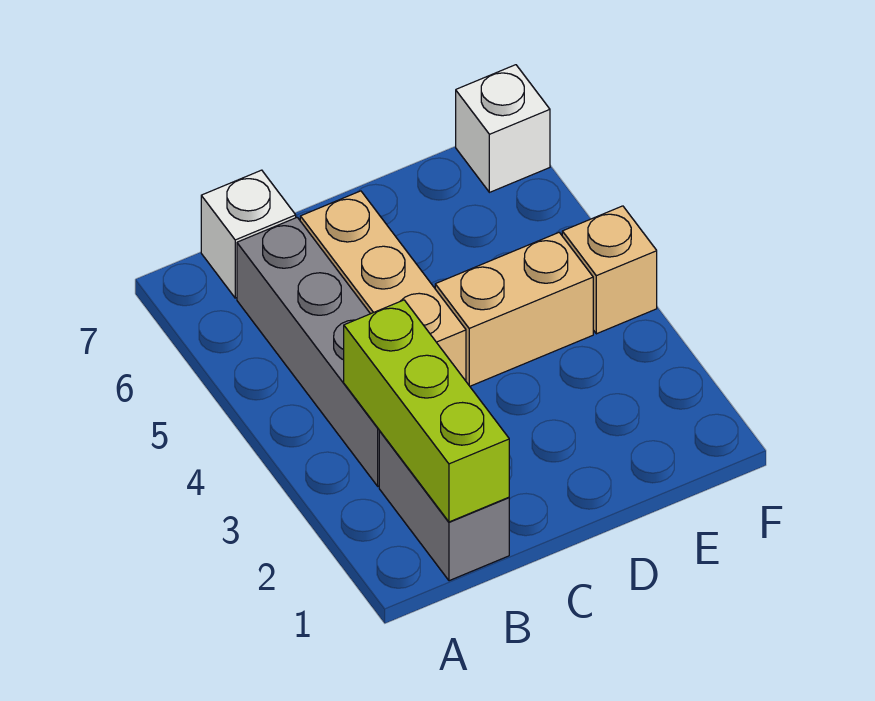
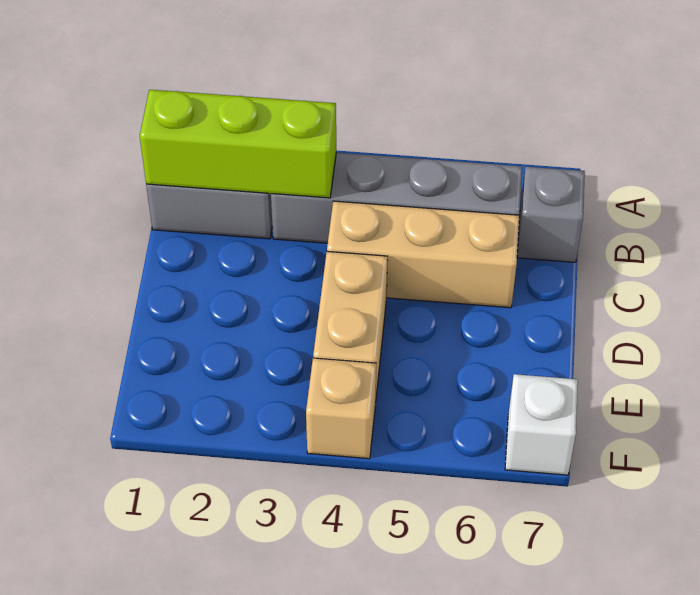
white brick B7 level 1 -> grey brick B7 level 1

